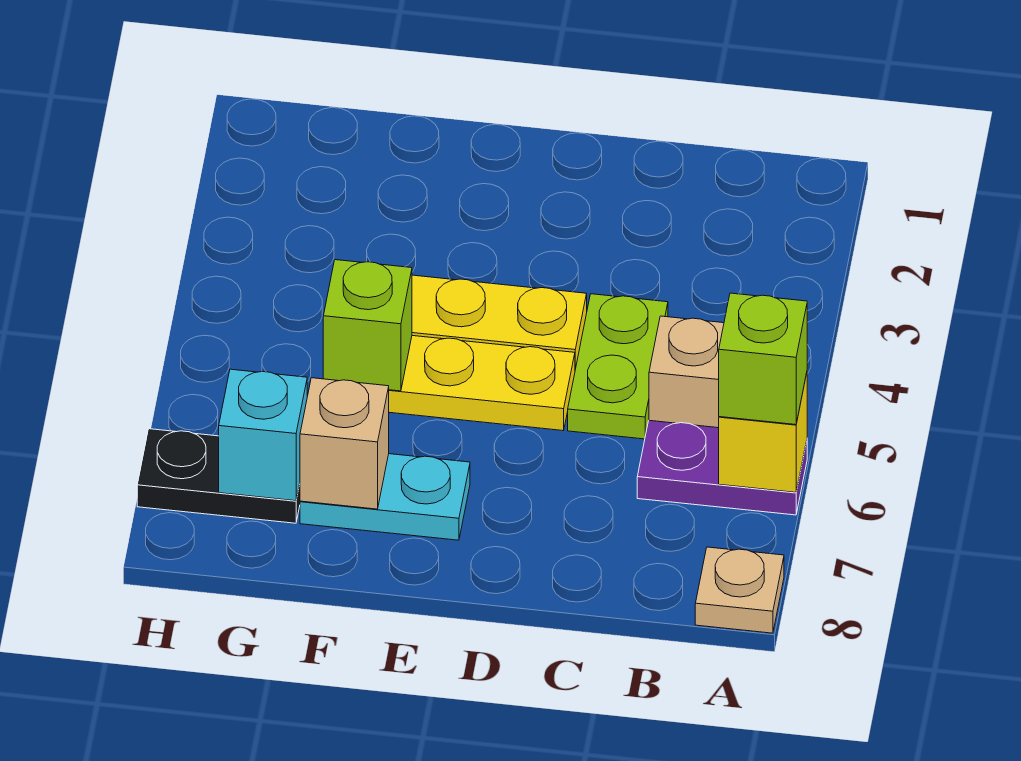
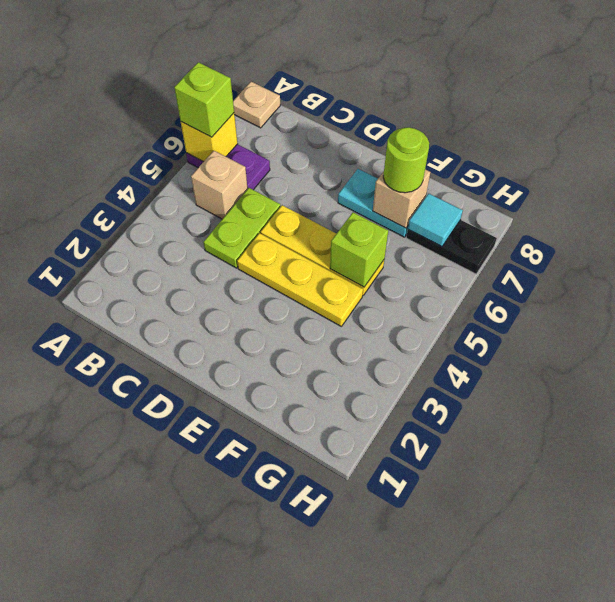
none -> lime round brick F7 level 3
cyan brick G7 level 2 -> cyan tile G7 level 2

